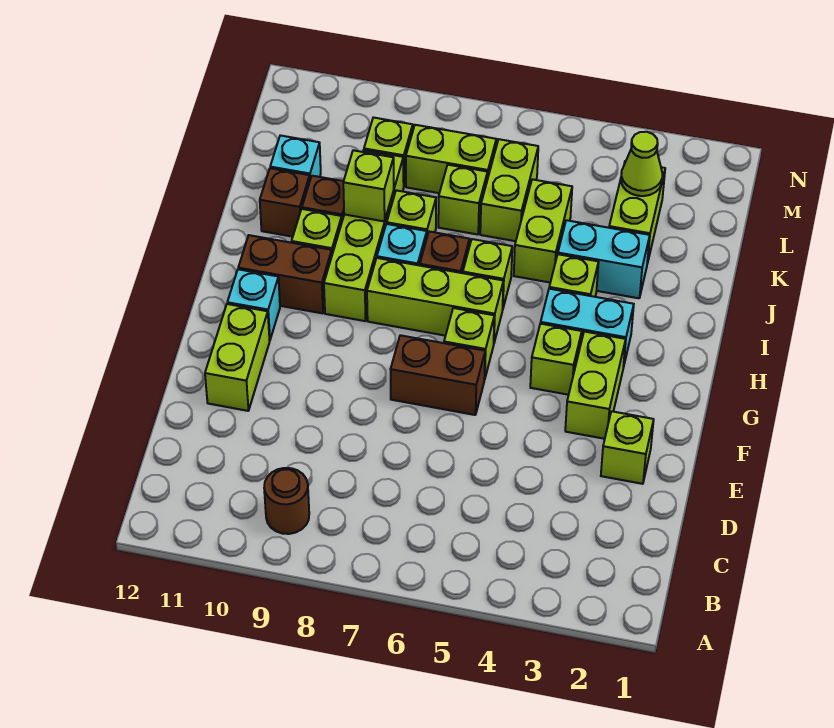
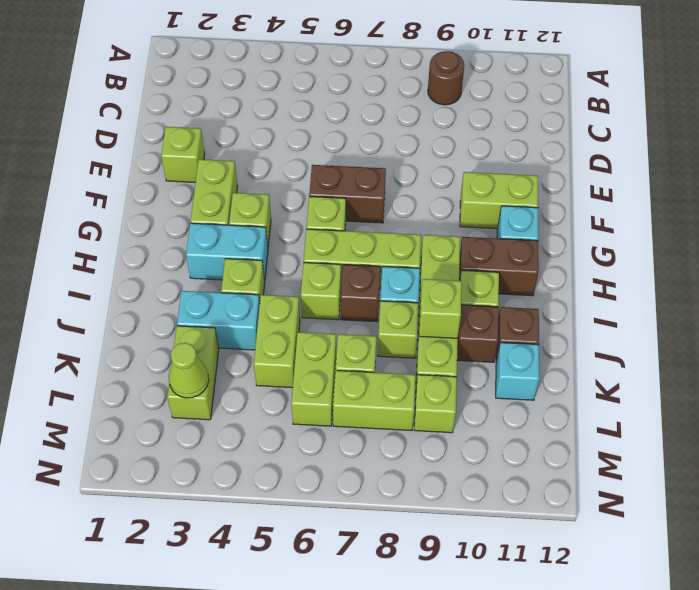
lime brick E11:F11 level 1 -> lime brick F10:F11 level 1

